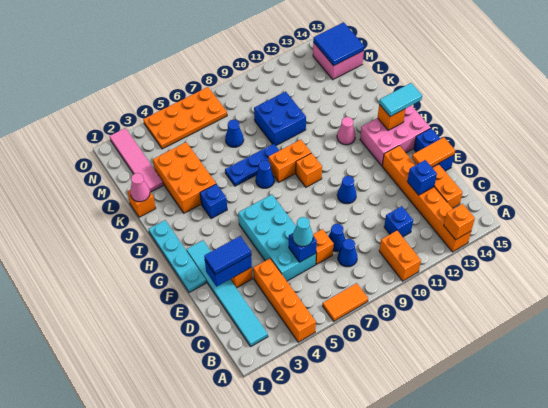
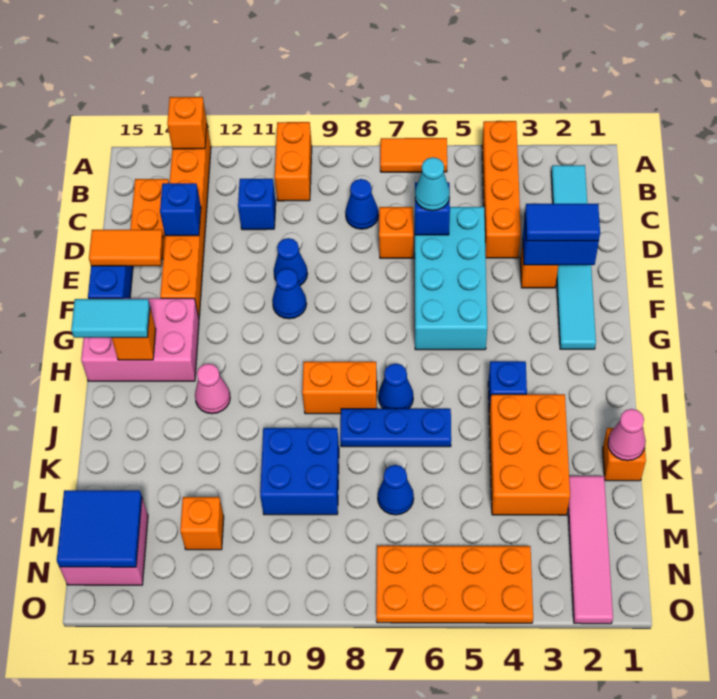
blue cone D8 level 1 -> blue cone E10 level 1
cyan plate F1:I1 level 1 -> none
orange brick H9 level 1 -> orange brick M12 level 1

